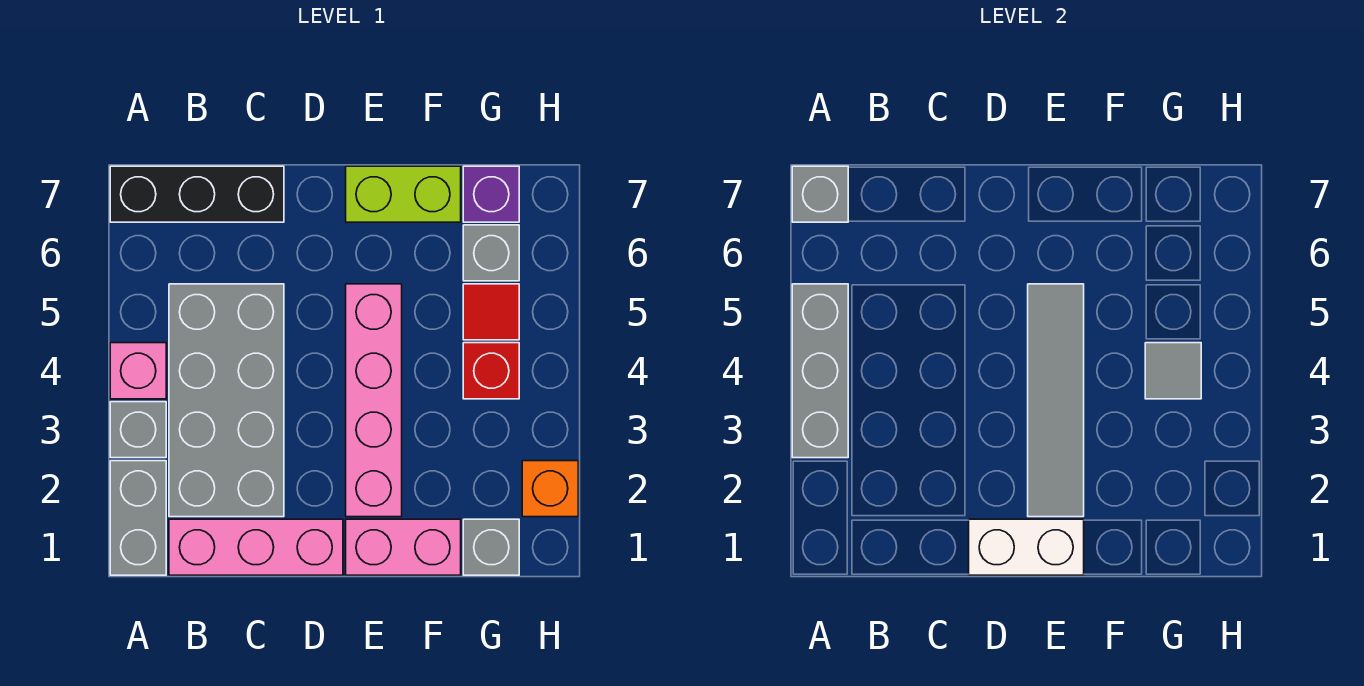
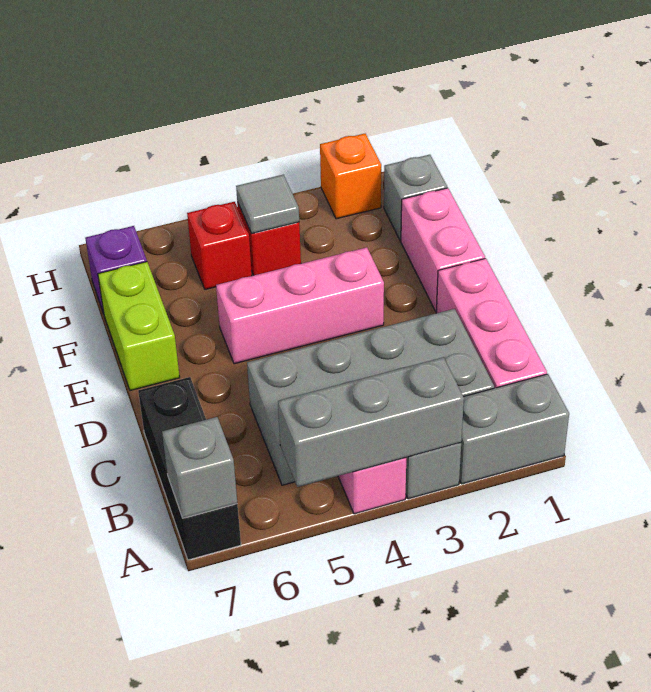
white brick D1:E1 level 2 -> none
pink brick E2:E5 level 1 -> pink brick E3:E5 level 1
grey tile E2:E5 level 2 -> none
red tile G5 level 1 -> red brick G5 level 1
grey brick G6 level 1 -> none

